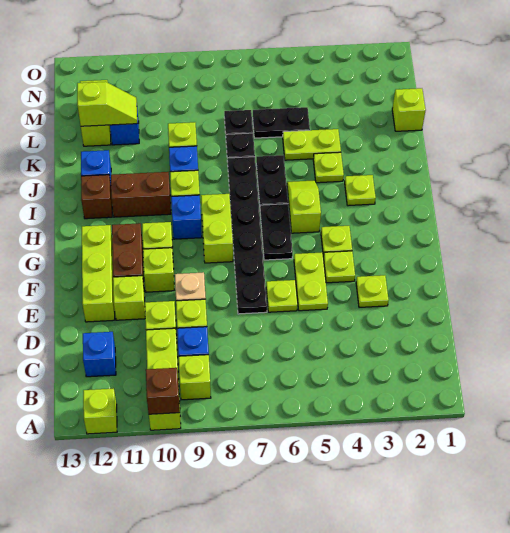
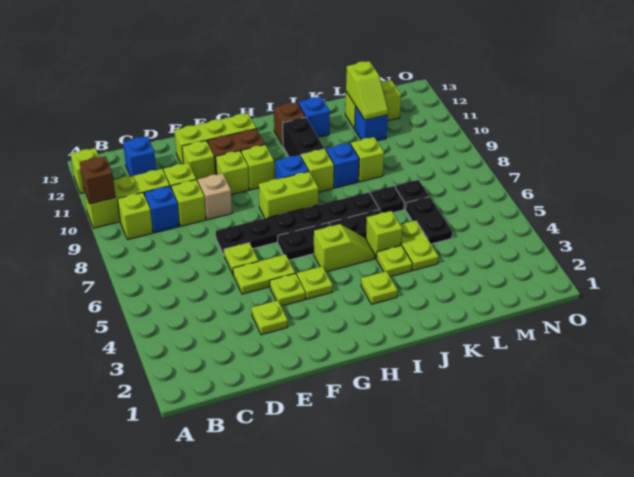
brown brick I10:I11 level 1 -> black brick I10:I11 level 1
lime brick L1 level 1 -> lime brick J5 level 1

